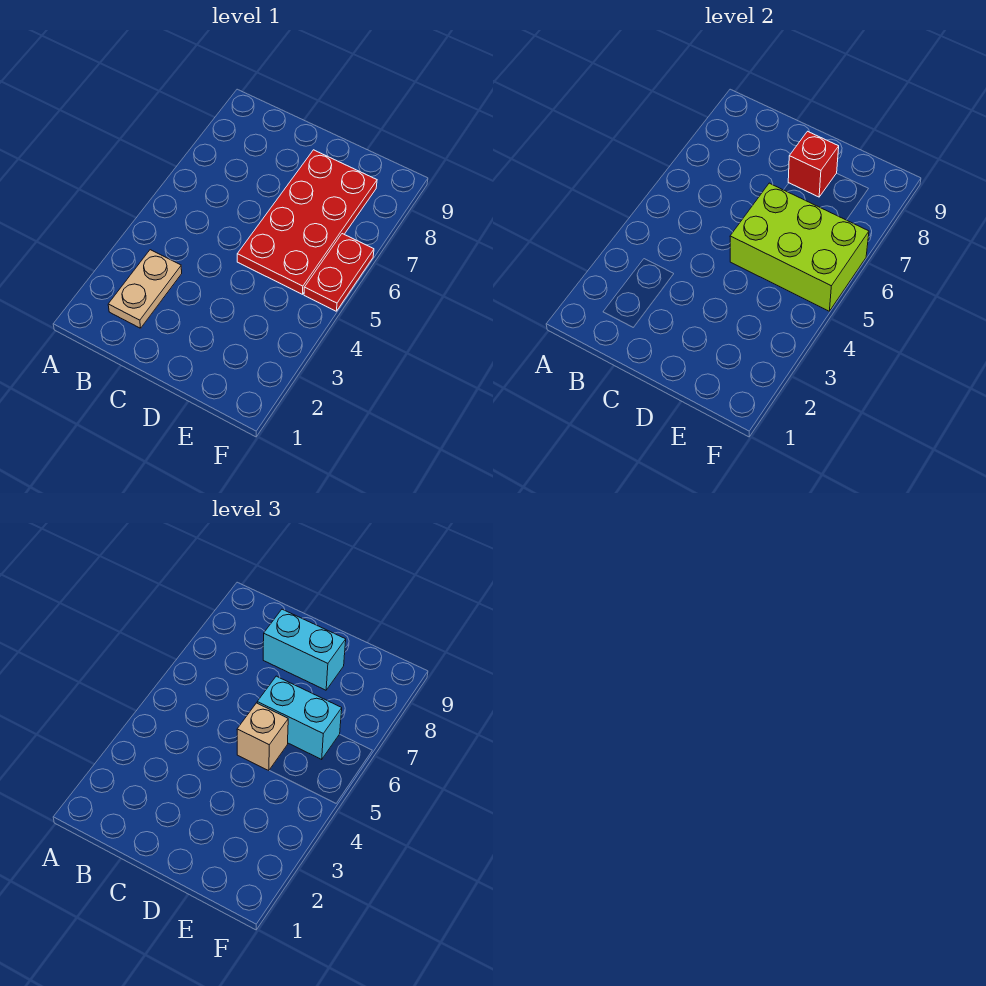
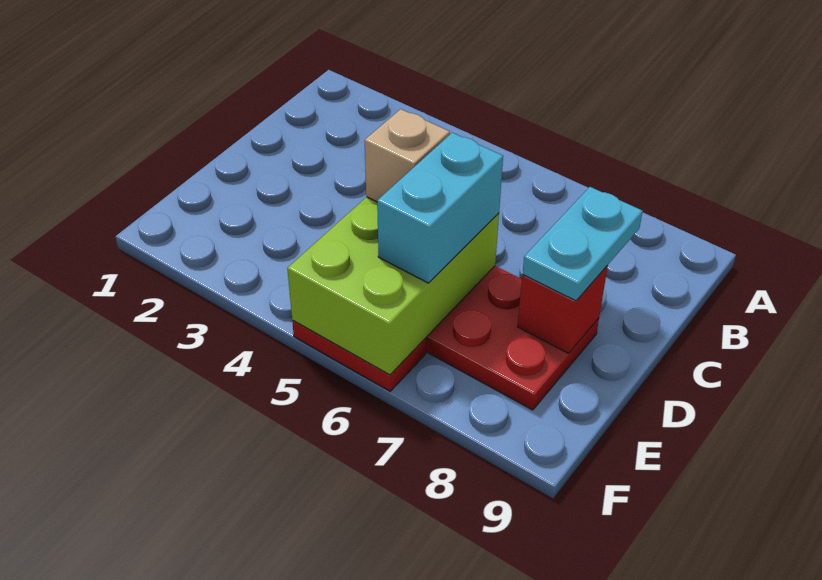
tan plate B2:B3 level 1 -> none
cyan brick C8:D8 level 3 -> cyan plate C8:D8 level 3

